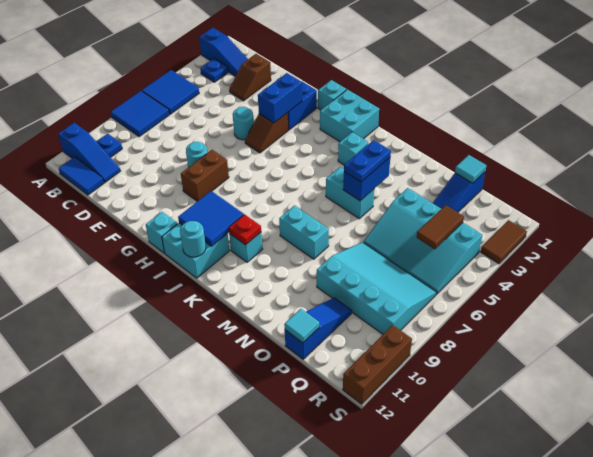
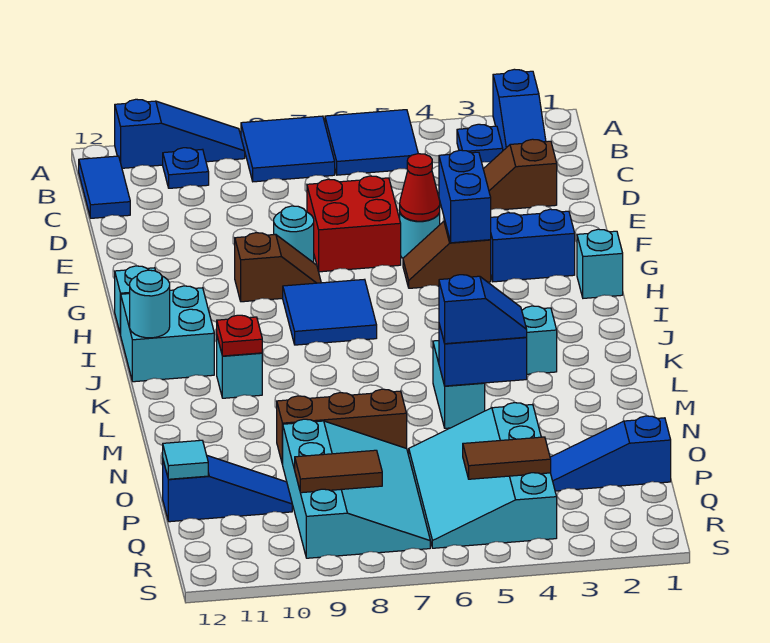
blue slope A11:C11 level 1 top A -> blue slope A9:A11 level 1 top 11
none -> red brick E6:F7 level 1
none -> red cone F5 level 2
blue brick G3:G4 level 2 -> blue brick F4:G4 level 2
brown brick G8:G9 level 1 -> brown slope G8:G9 level 1 top 9
cyan brick I1:J2 level 1 -> none
blue tile I10:J11 level 2 -> blue tile H7:I8 level 1
cyan brick L8:M8 level 1 -> none
blue plate M4:M5 level 3 -> blue slope M4:M5 level 3 top 5
cyan tile P1 level 2 -> none
brown tile S2:S3 level 1 -> brown tile Q8:Q9 level 2
brown brick S10:S12 level 1 -> brown brick N7:N9 level 1

